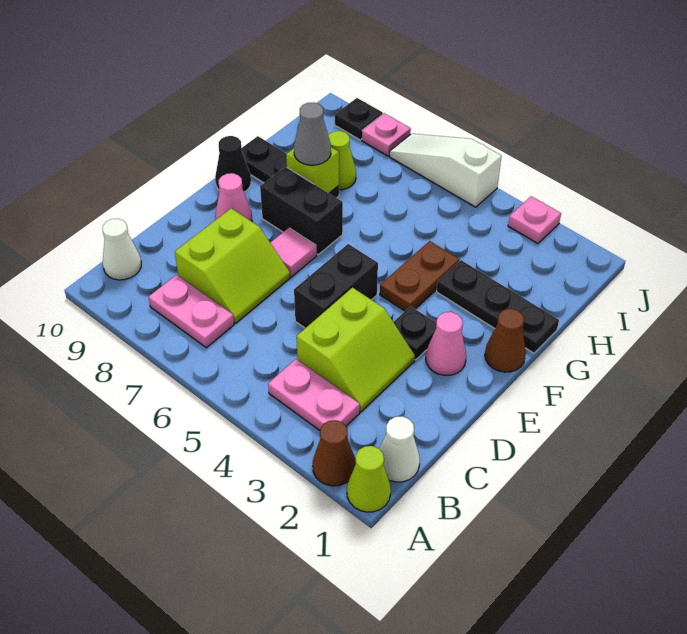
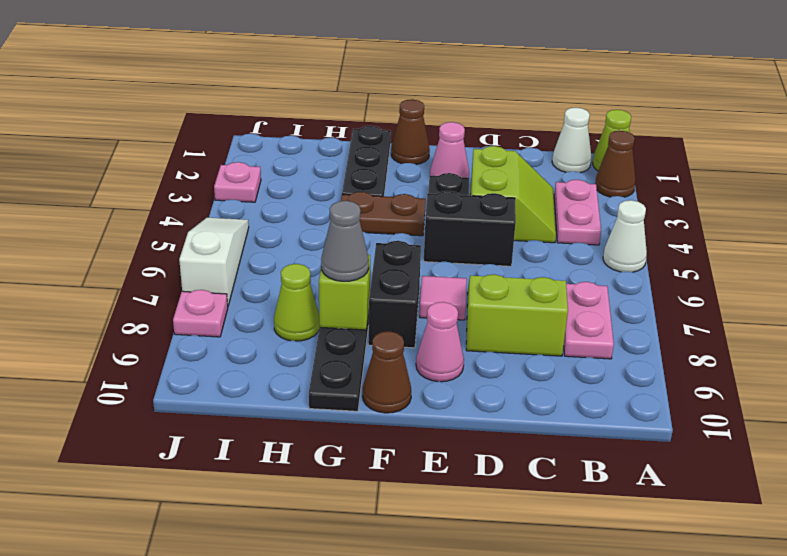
white cone B10 level 1 -> white cone A5 level 1
lime slope C3:D4 level 1 top 4 -> lime slope C3:D4 level 1 top D
black cone F10 level 1 -> brown cone F10 level 1
white slope J5:J7 level 1 top 5 -> white slope J5:J7 level 1 top 7
black plate J9 level 1 -> none

